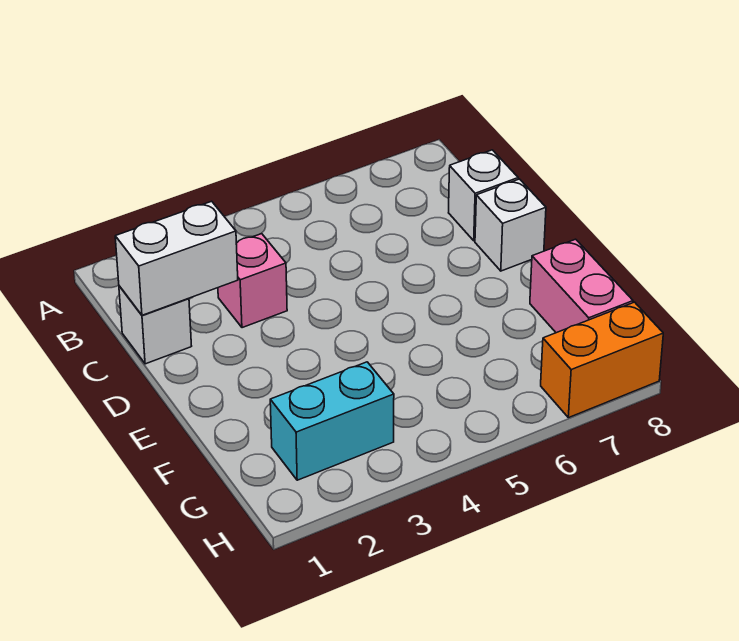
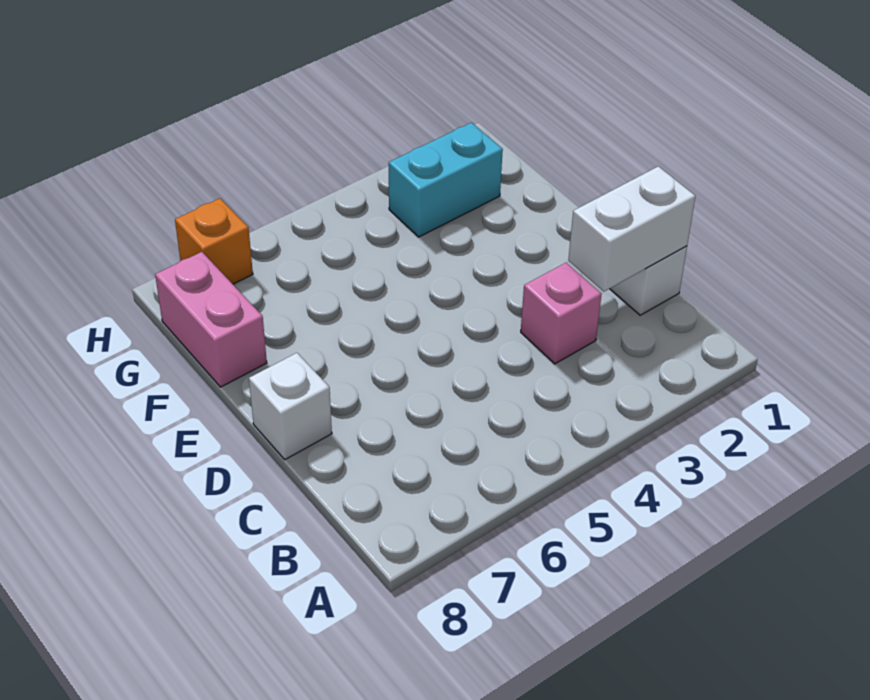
white brick C8 level 1 -> none
orange brick H7:H8 level 1 -> orange brick H7 level 1

